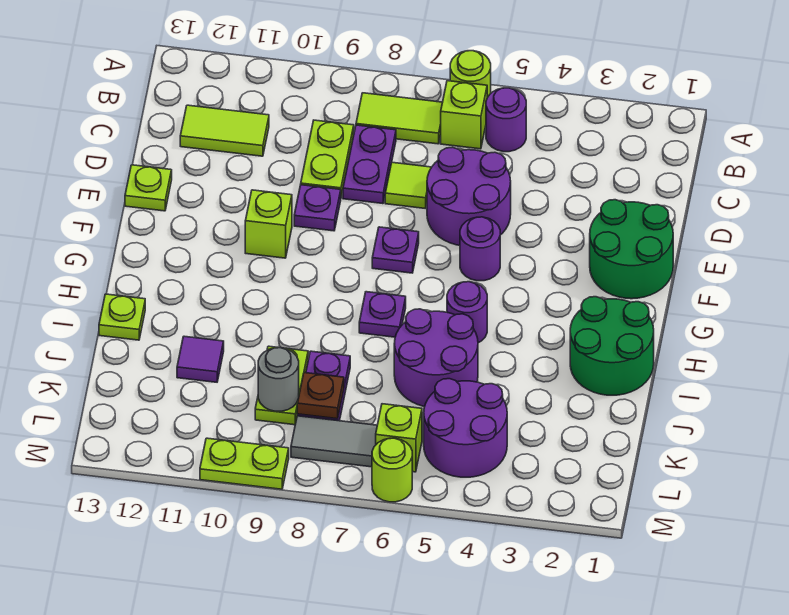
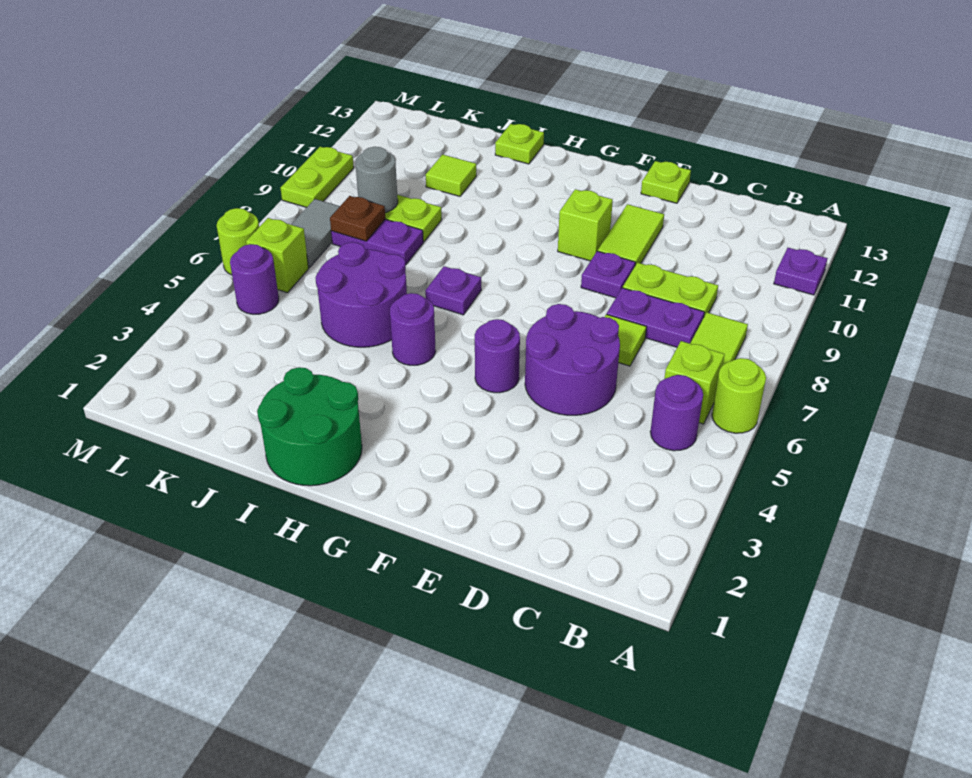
lime tile C11:C12 level 1 -> lime tile E10:E11 level 1
green round brick E1:F2 level 1 -> none
purple plate F7 level 1 -> purple plate A11 level 1
purple tile J11 level 1 -> lime tile J11 level 1
purple round brick K4:L5 level 1 -> purple round brick L5 level 1

